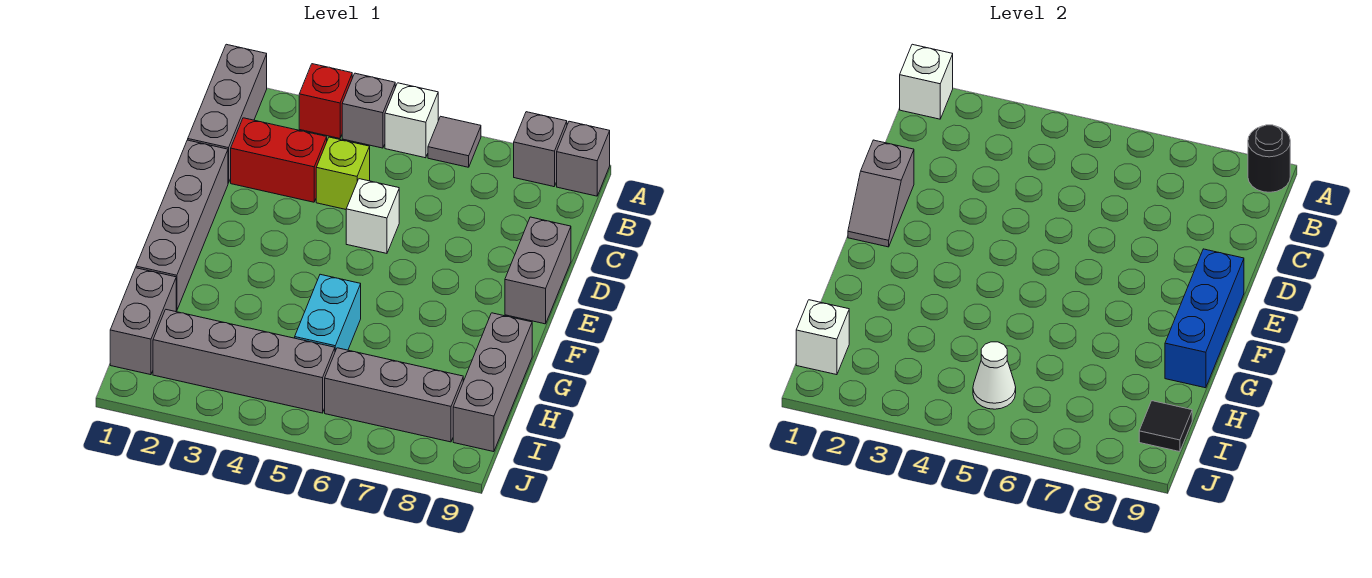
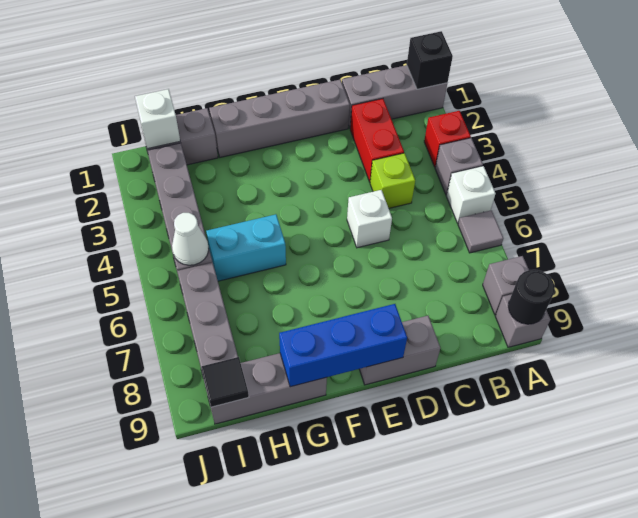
white brick A1 level 2 -> black brick A1 level 2
grey slope D1:E1 level 2 top D -> none

